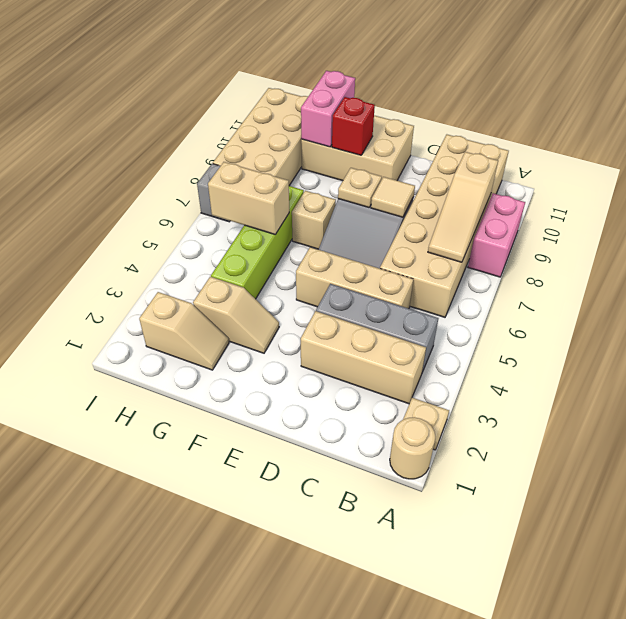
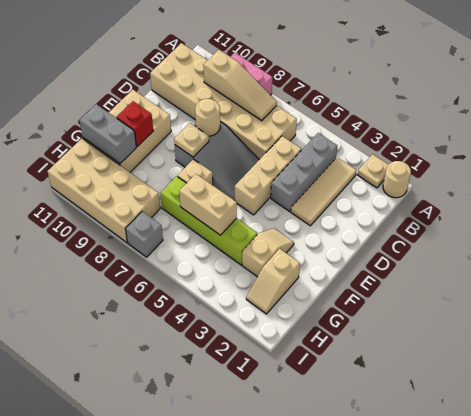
tan brick B3:D3 level 1 -> tan tile B3:D3 level 1
tan tile D8 level 2 -> tan round brick D8 level 2
tan slope G2:H2 level 1 top H -> tan slope G2:H2 level 1 top G
tan brick G6:H6 level 2 -> tan brick G5:G6 level 2
pink brick G10:G11 level 2 -> grey brick G10:G11 level 2

